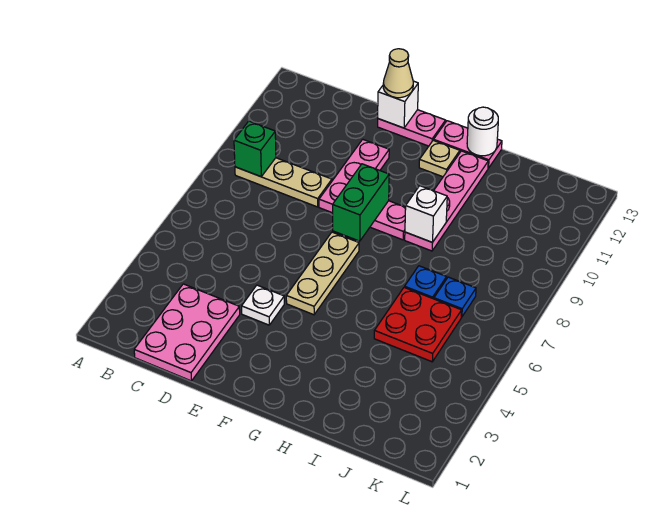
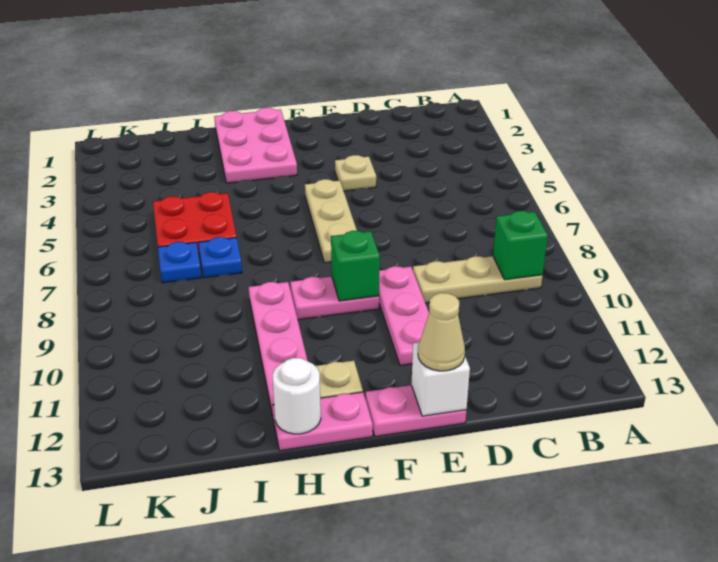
pink plate C1:D3 level 1 -> pink plate G1:H3 level 1
white plate E4 level 1 -> tan plate E4 level 1
green brick F8:F9 level 2 -> green brick F9 level 2
white brick H9 level 2 -> none

